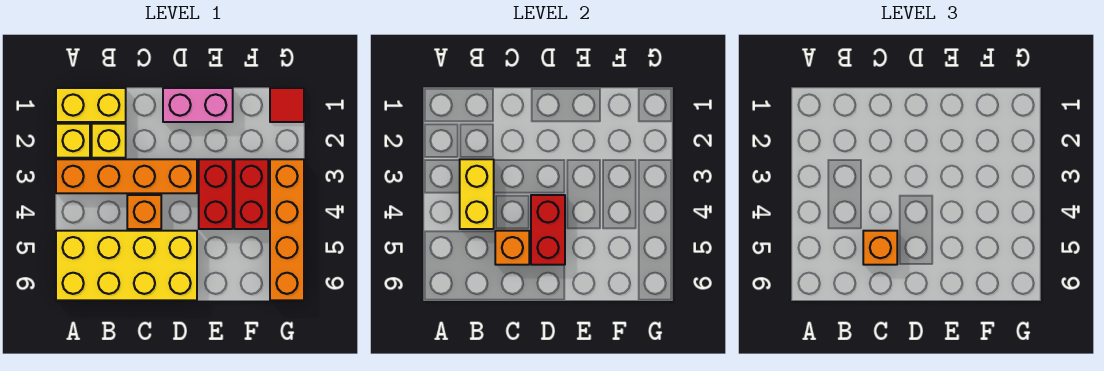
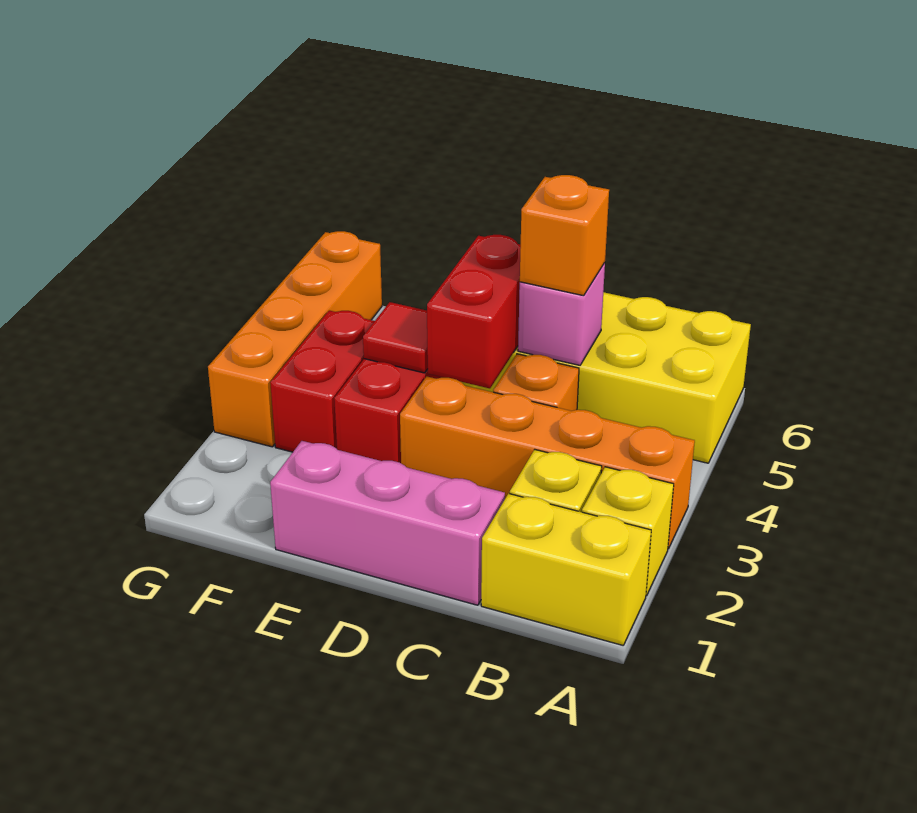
yellow brick B3:B4 level 2 -> none
orange brick C5 level 2 -> pink brick C5 level 2
pink brick D1:E1 level 1 -> pink brick C1:E1 level 1
red tile G1 level 1 -> red tile E4 level 2

